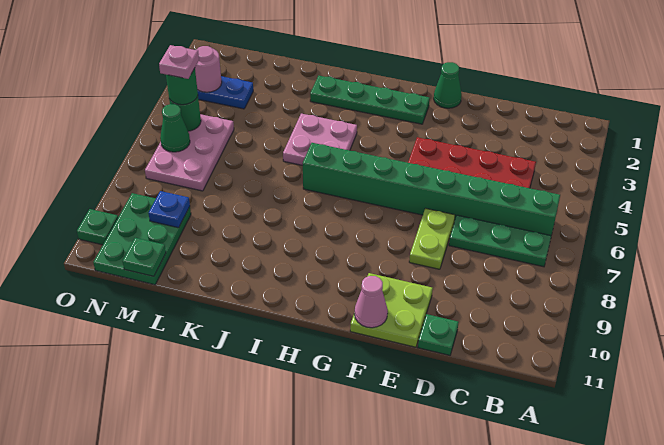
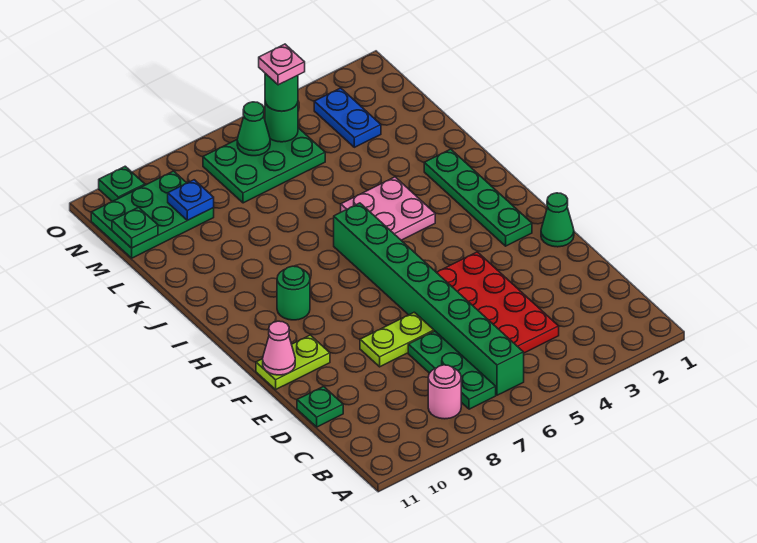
lime plate E10:F11 level 1 -> lime plate F10:F11 level 1
none -> green round brick H9 level 1
pink plate M5:N7 level 1 -> green plate M5:N7 level 1
pink round brick N3 level 2 -> pink round brick B8 level 1

